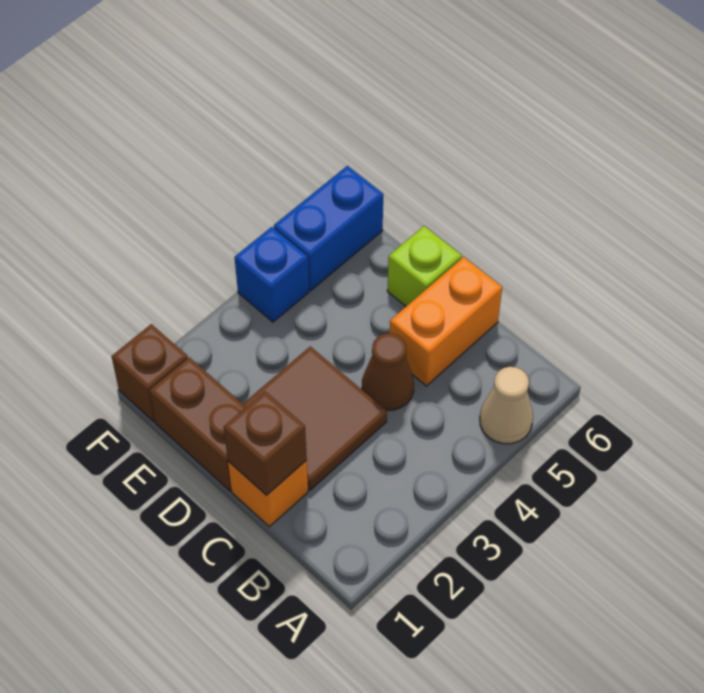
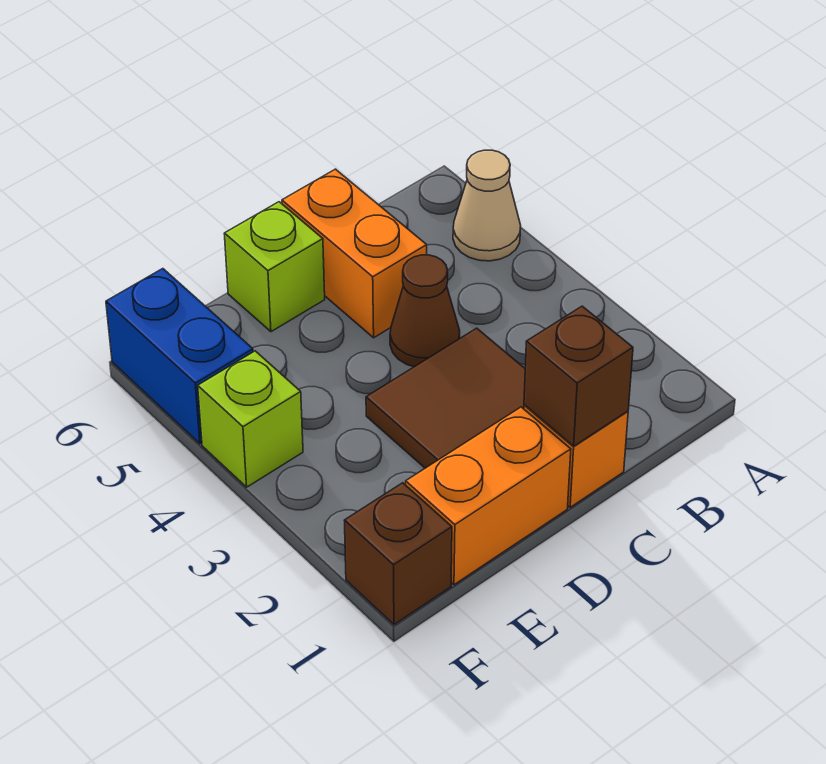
brown brick D1:E1 level 1 -> orange brick D1:E1 level 1
blue brick F4 level 1 -> lime brick F4 level 1

